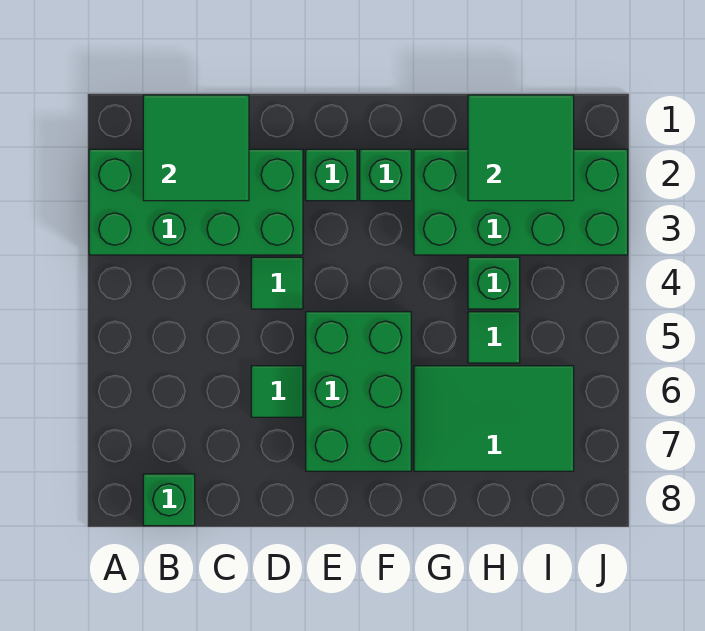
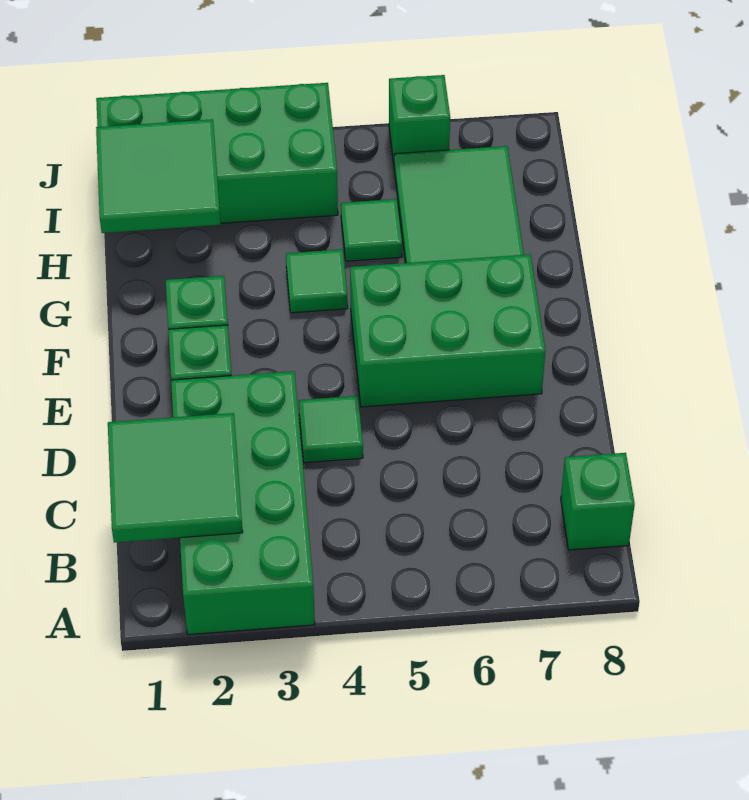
green tile D6 level 1 -> green tile G4 level 1
green brick G2:J3 level 1 -> green brick I1:J4 level 1
green brick H4 level 1 -> green brick J6 level 1

